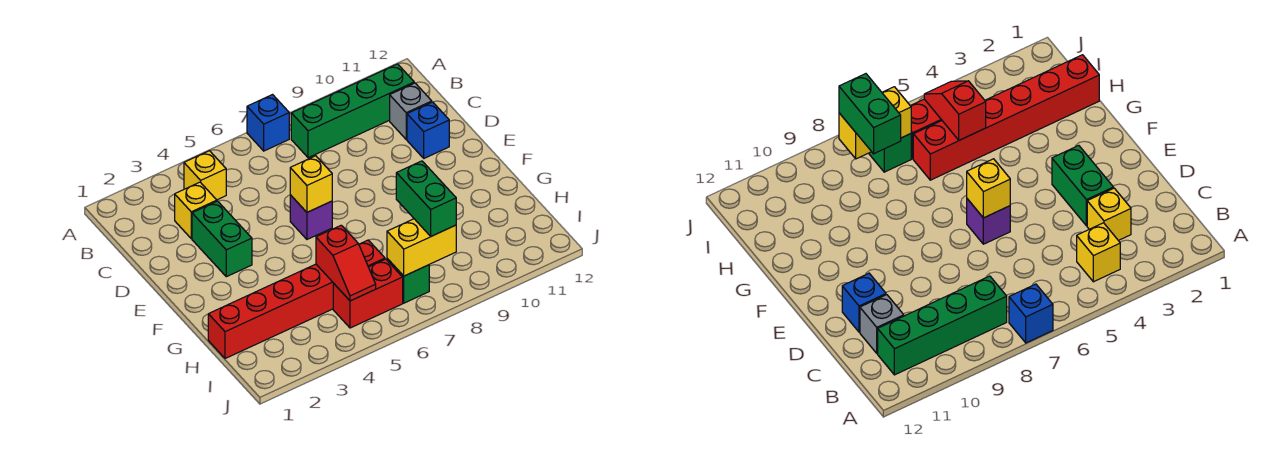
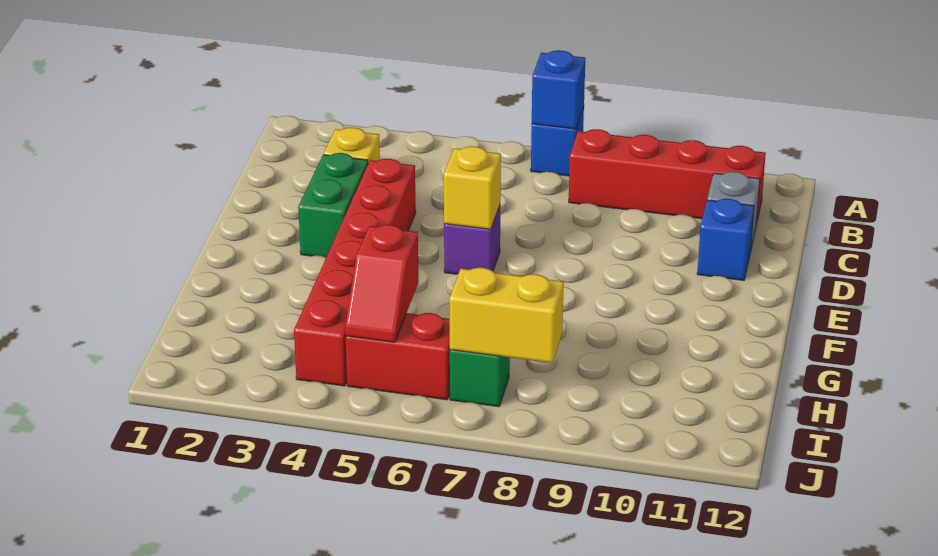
none -> blue brick A7 level 2
yellow brick B4 level 1 -> none
green brick B8:B11 level 1 -> red brick B8:B11 level 1
red brick H1:H6 level 1 -> red brick D4:I4 level 1
green brick H8:I8 level 3 -> none

